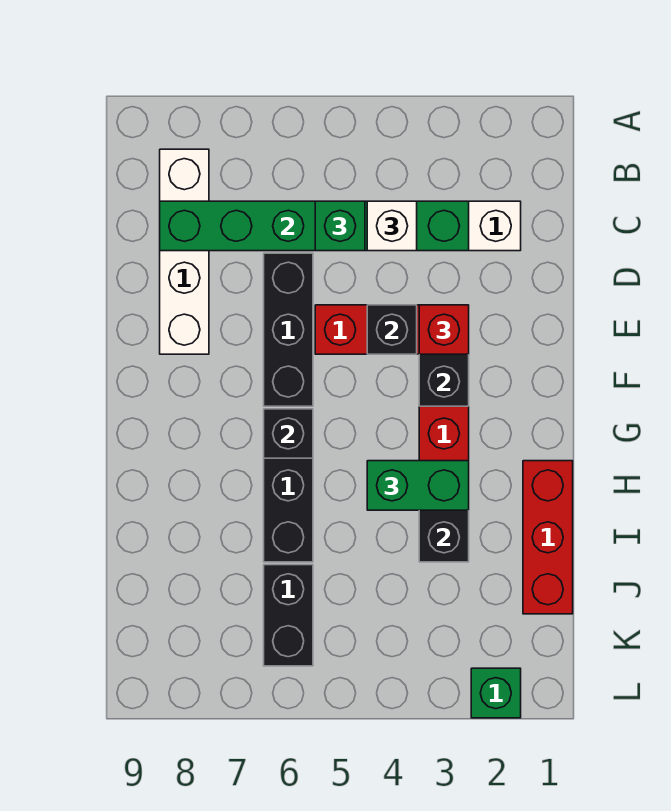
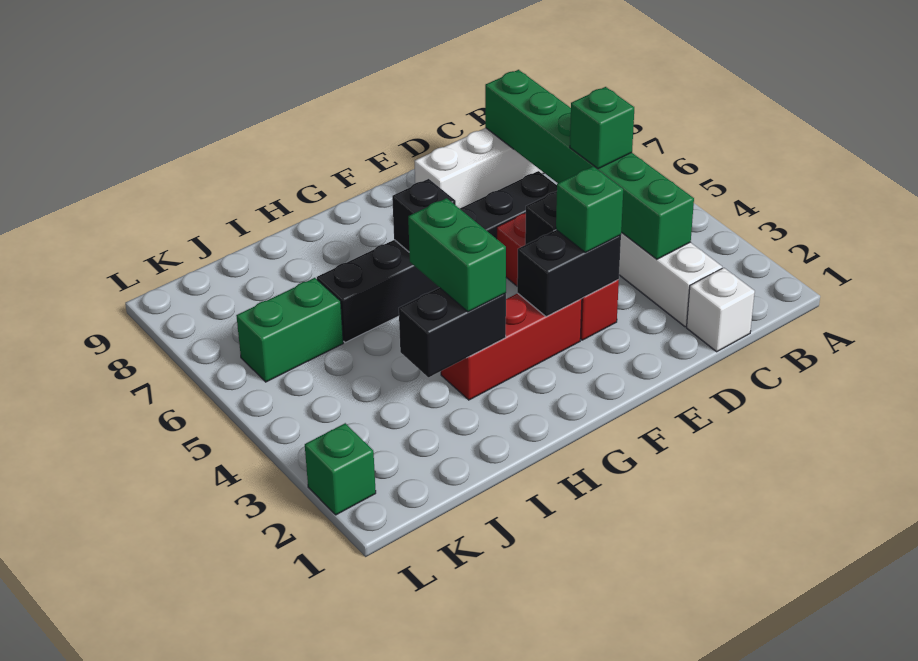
white brick C4 level 3 -> white brick C1 level 1
red brick E3 level 3 -> green brick E3 level 3
red brick H1:J1 level 1 -> none
black brick J6:K6 level 1 -> green brick J6:K6 level 1

